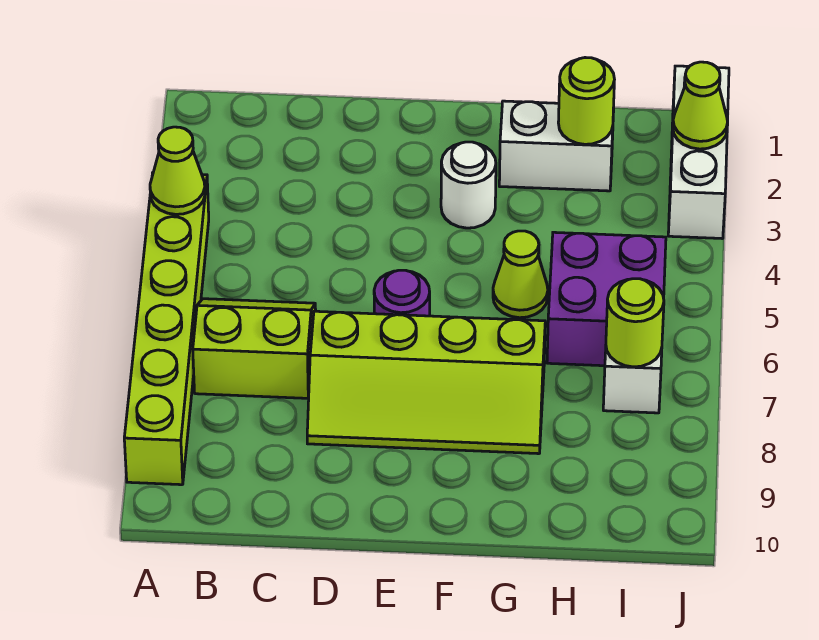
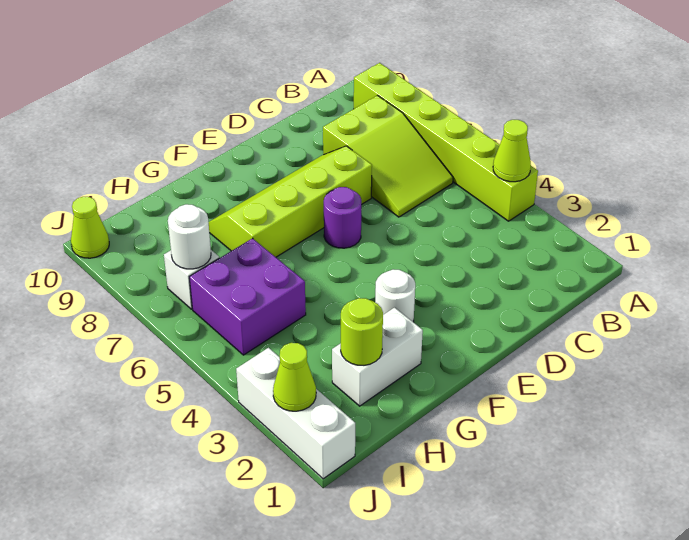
lime slope B6:C7 level 1 top 7 -> lime slope B6:C8 level 1 top 8
lime cone G5 level 1 -> lime cone J10 level 1
lime round brick I7 level 2 -> white round brick I7 level 2

